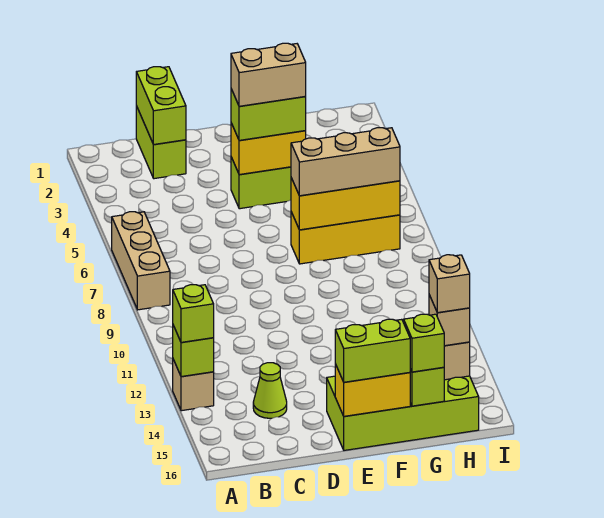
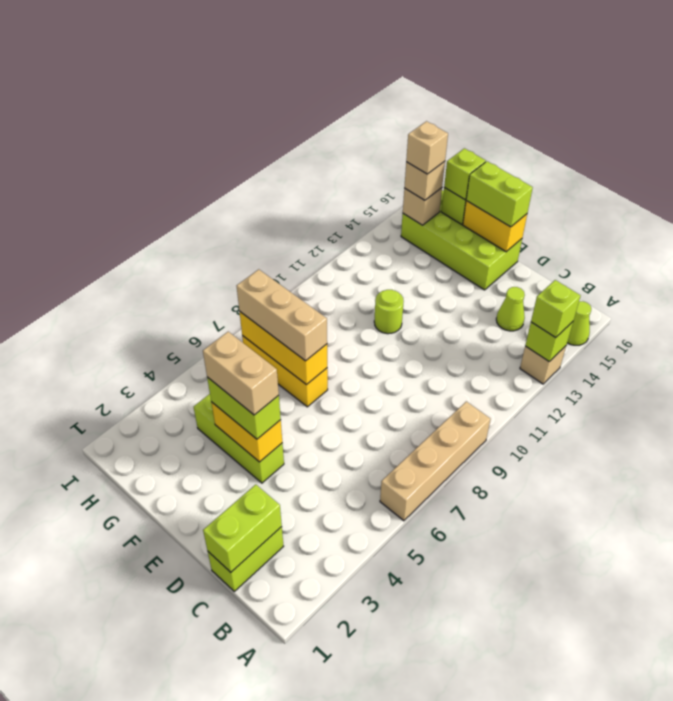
tan brick A6:A8 level 1 -> tan brick A6:A9 level 1
none -> lime cone A15 level 1
none -> lime round brick F11 level 1

